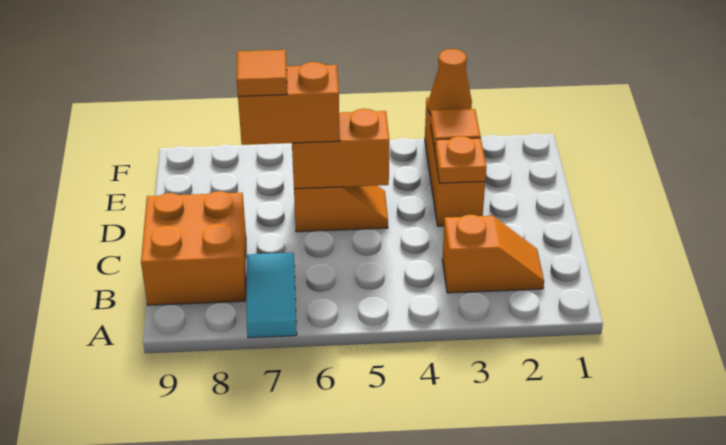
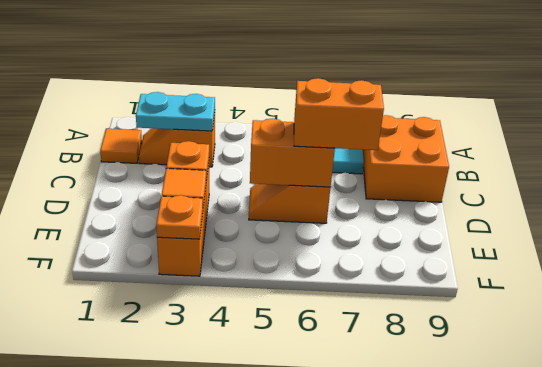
none -> cyan plate B2:B3 level 2
orange tile D7 level 4 -> orange tile B1 level 1
orange cone F3 level 2 -> orange plate F3 level 2

